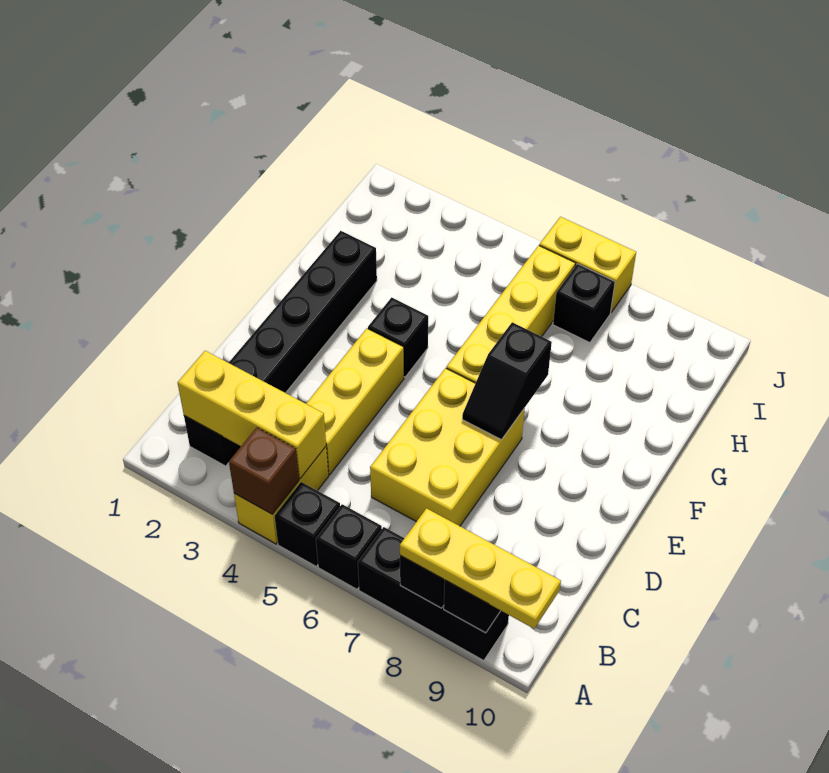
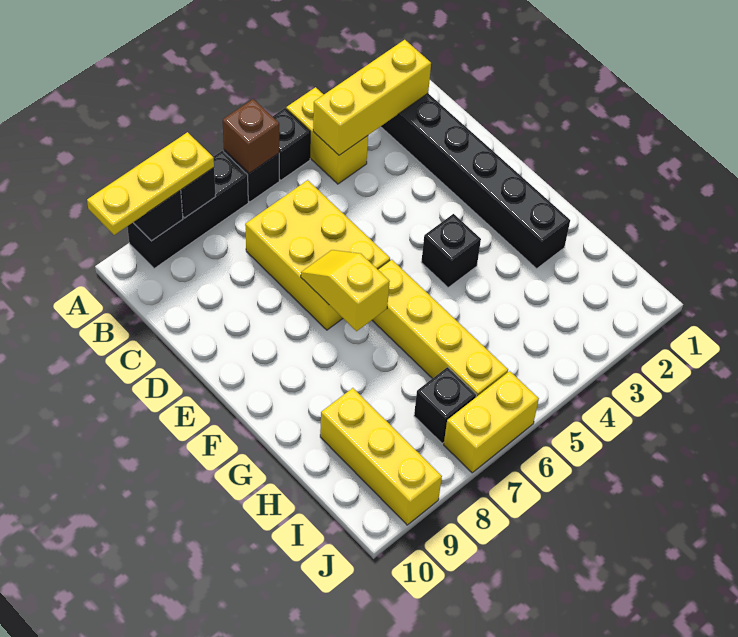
brown brick A4 level 2 -> brown brick A6 level 2
yellow brick C4:E4 level 1 -> yellow brick H9:J9 level 1
black slope E7:F7 level 2 top F -> yellow slope E7:F7 level 2 top F

